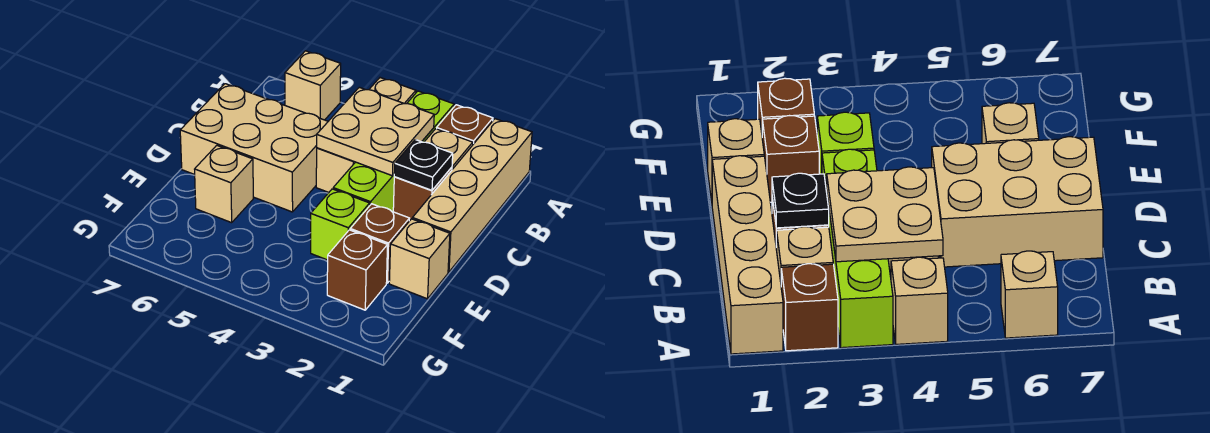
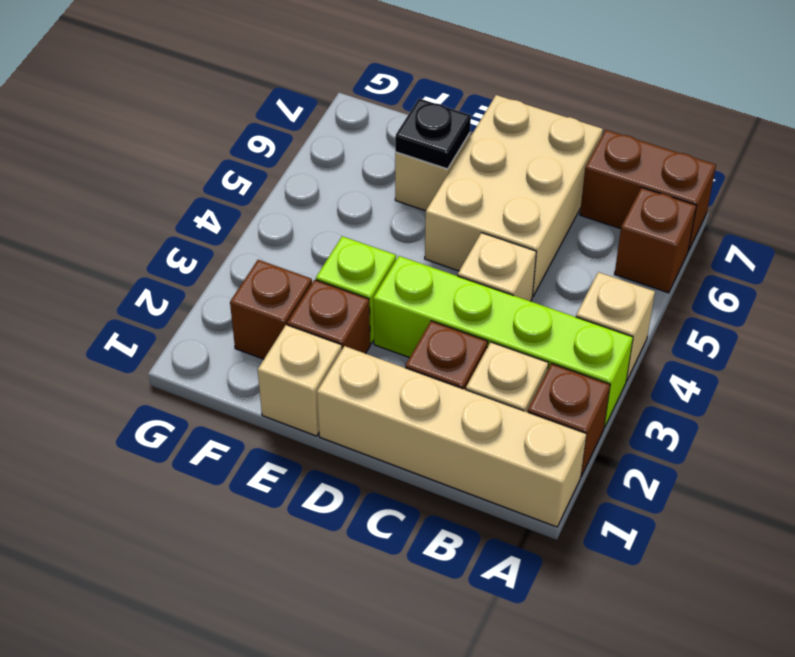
tan brick A6 level 1 -> brown brick A6 level 1
none -> brown brick A7:B7 level 1
tan plate B3:C4 level 2 -> none
black plate C2 level 2 -> black plate E6 level 2

